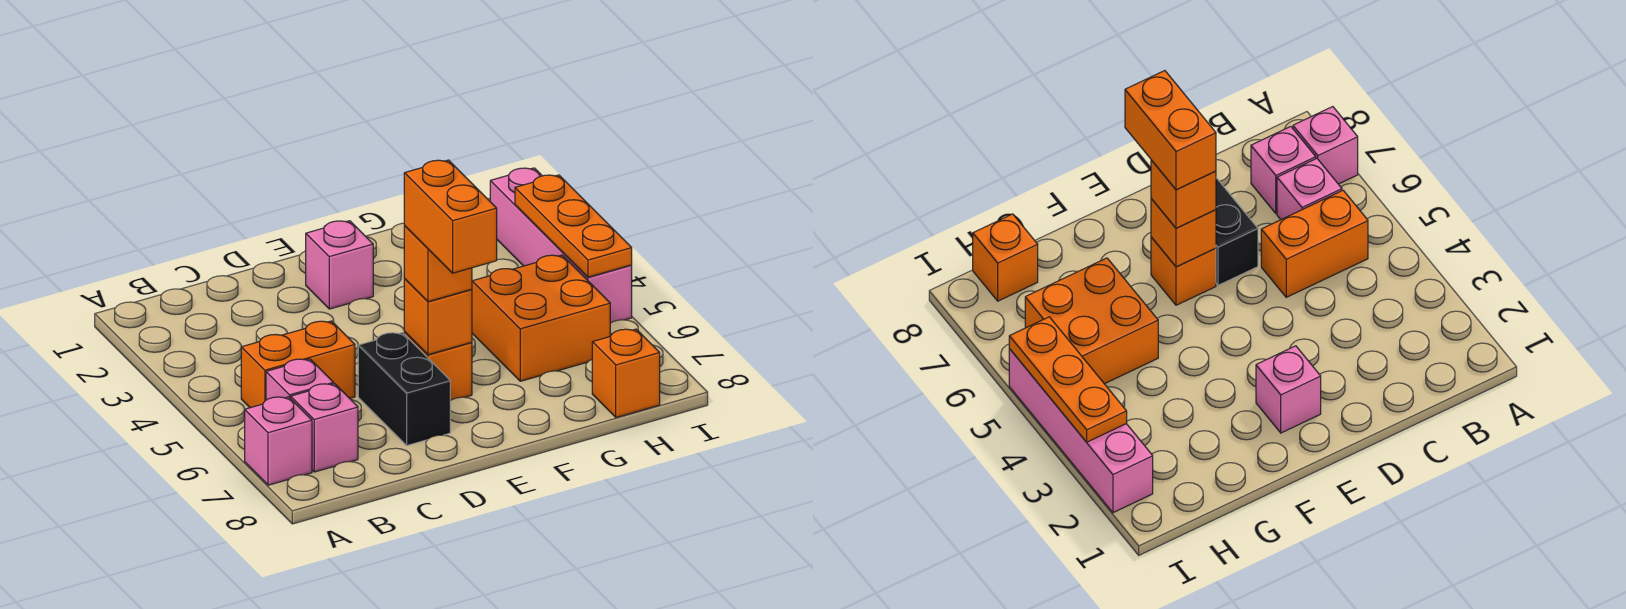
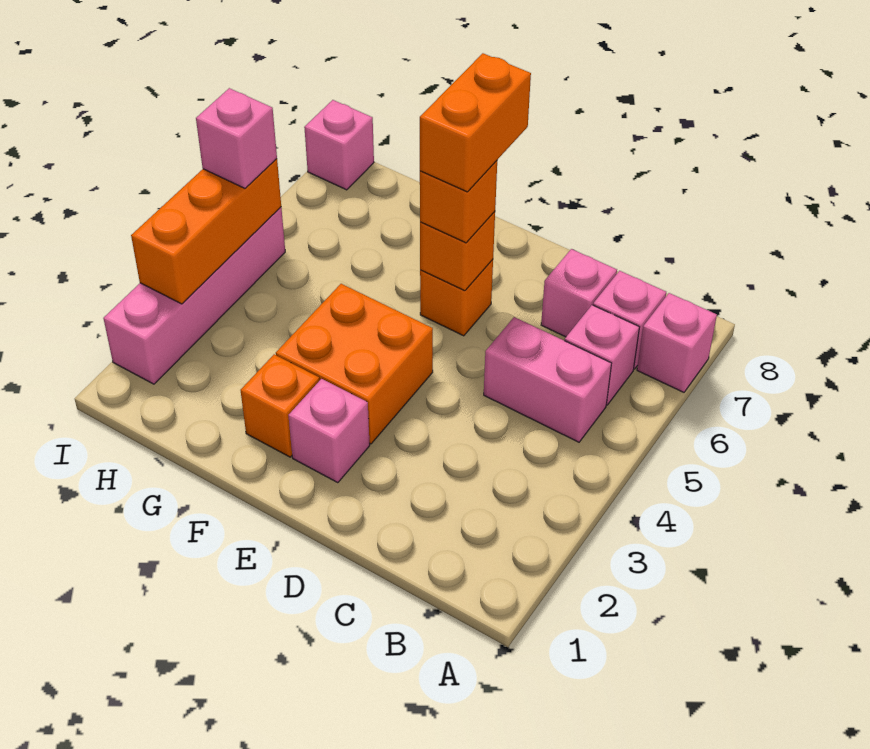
orange brick B5:C5 level 1 -> pink brick B5:C5 level 1
none -> pink brick C7 level 1
black brick D6:D7 level 1 -> none
orange brick G5:H6 level 1 -> orange brick E3:F4 level 1
orange brick H8 level 1 -> orange brick F2 level 1
orange plate I3:I5 level 2 -> orange brick I3:I5 level 2
none -> pink brick I5 level 3
none -> pink brick I8 level 1

